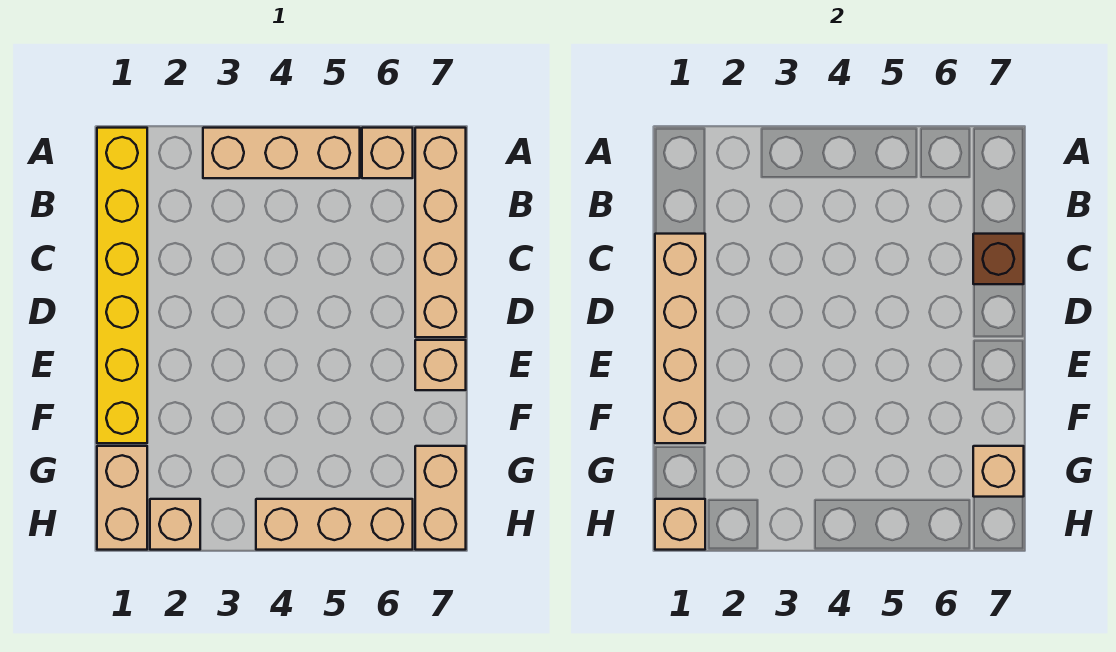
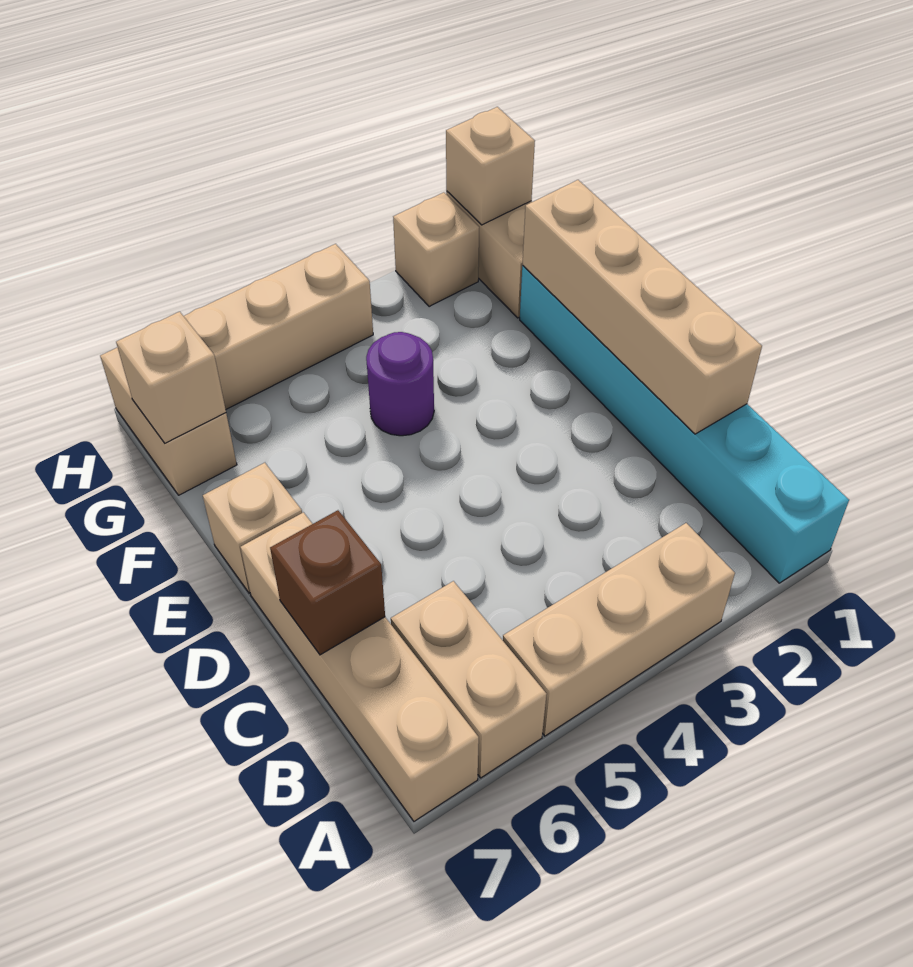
yellow brick A1:F1 level 1 -> cyan brick A1:F1 level 1
tan brick A6 level 1 -> tan brick A6:B6 level 1
none -> purple round brick F4 level 1

